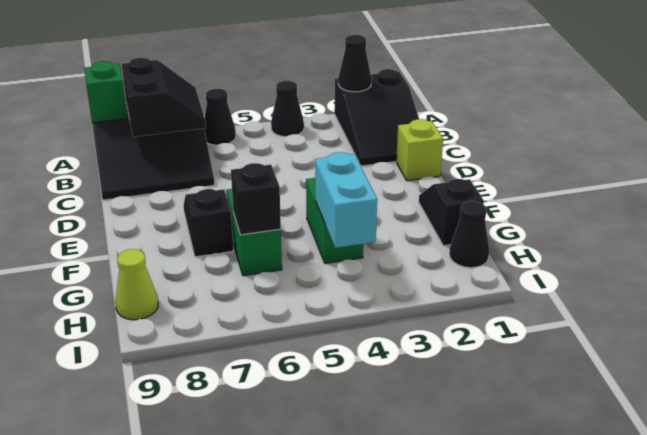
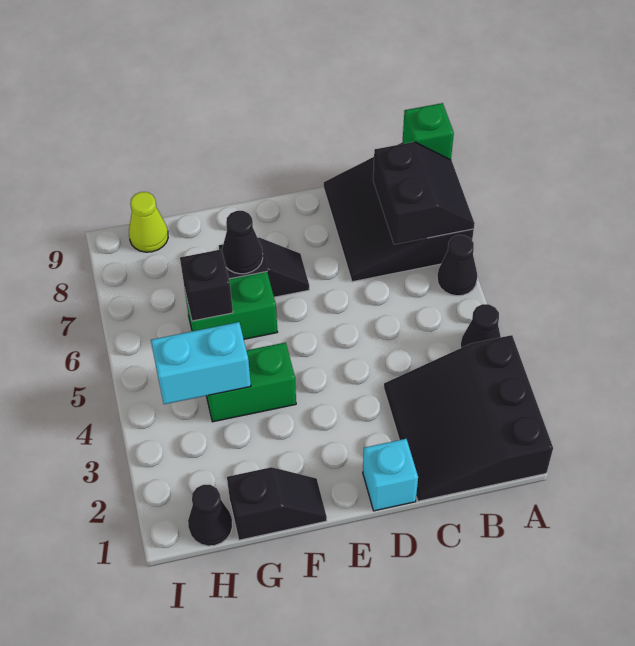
black slope A1:C2 level 1 top A -> black slope A1:C3 level 1 top A
black cone A2 level 2 -> black cone F7 level 2
black slope A7:B8 level 2 top 8 -> black slope A7:B8 level 2 top B
lime brick D1 level 1 -> cyan brick D1 level 1

